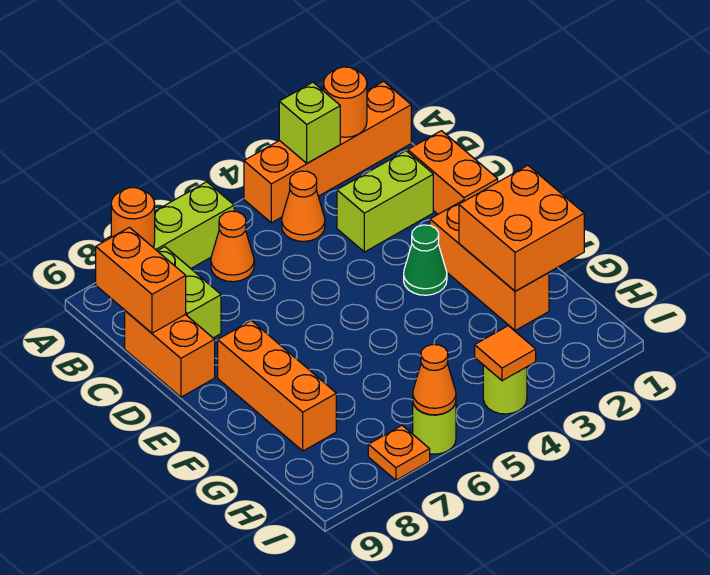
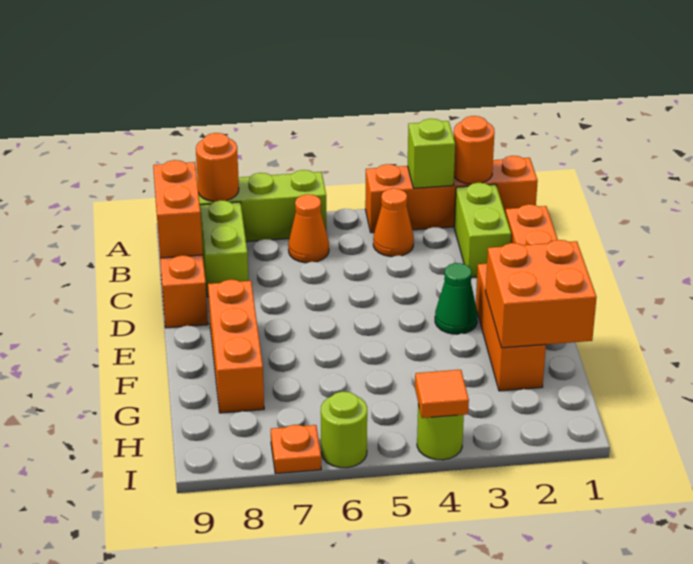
lime brick C2:C3 level 1 -> lime brick B2:C2 level 1
orange cone I6 level 2 -> none

